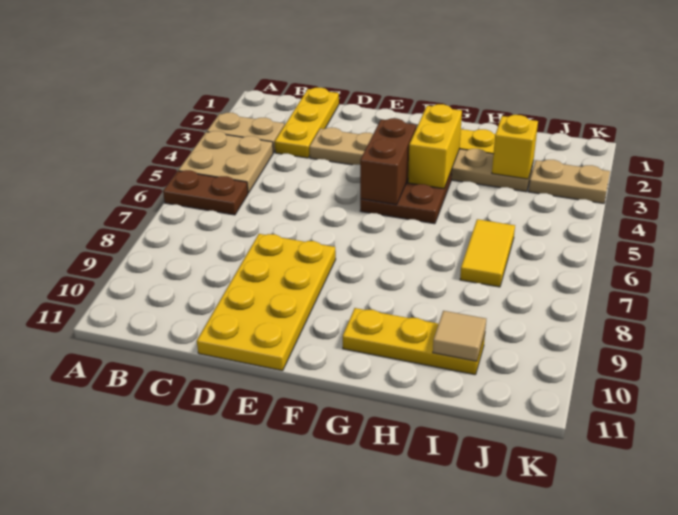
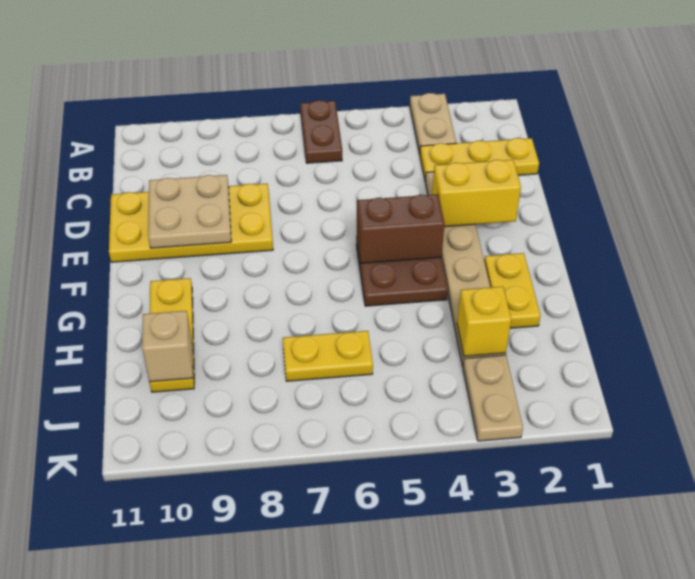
tan plate A4:B5 level 1 -> tan plate D9:E10 level 2
yellow brick G3:G4 level 2 -> yellow brick E2:E3 level 2
yellow tile I6:I7 level 1 -> yellow plate I6:I7 level 1
tan tile I10 level 2 -> tan brick I10 level 2

